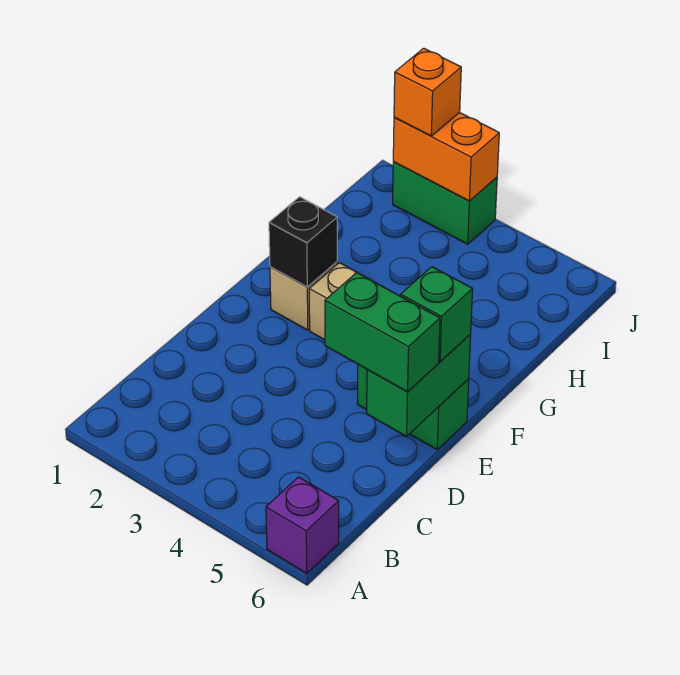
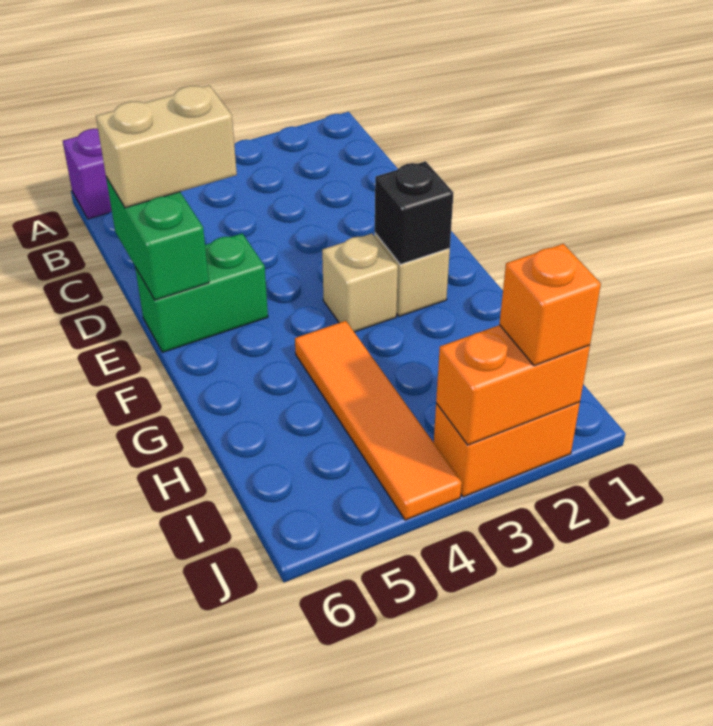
green brick D5:D6 level 3 -> tan brick D5:D6 level 3
green brick E6 level 3 -> none
none -> orange tile G4:J4 level 1
green brick J2:J3 level 1 -> orange brick J2:J3 level 1

